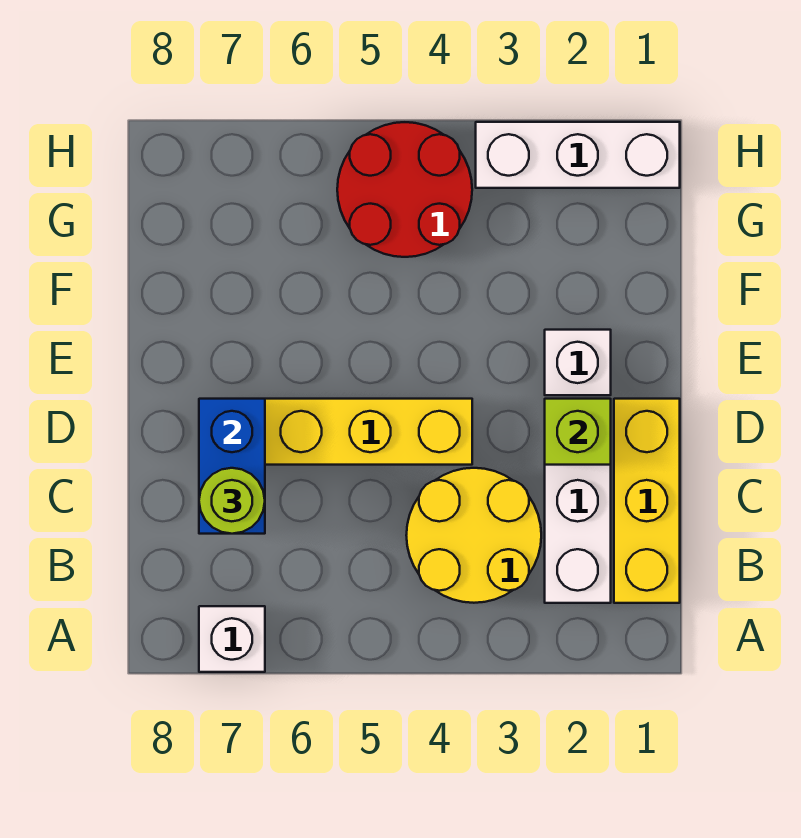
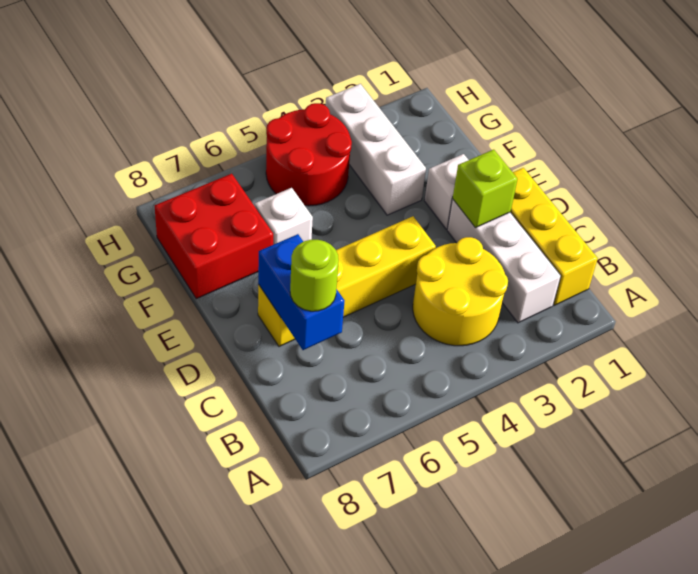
white brick A7 level 1 -> white brick F6 level 1
none -> red brick F7:G8 level 1
white brick H1:H3 level 1 -> white brick F3:H3 level 1

